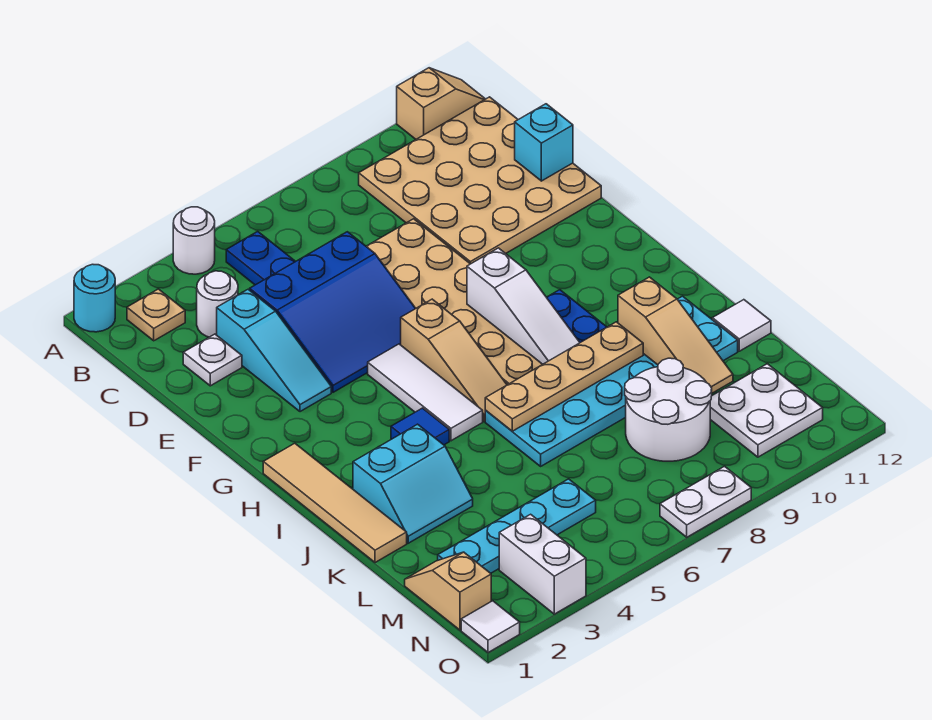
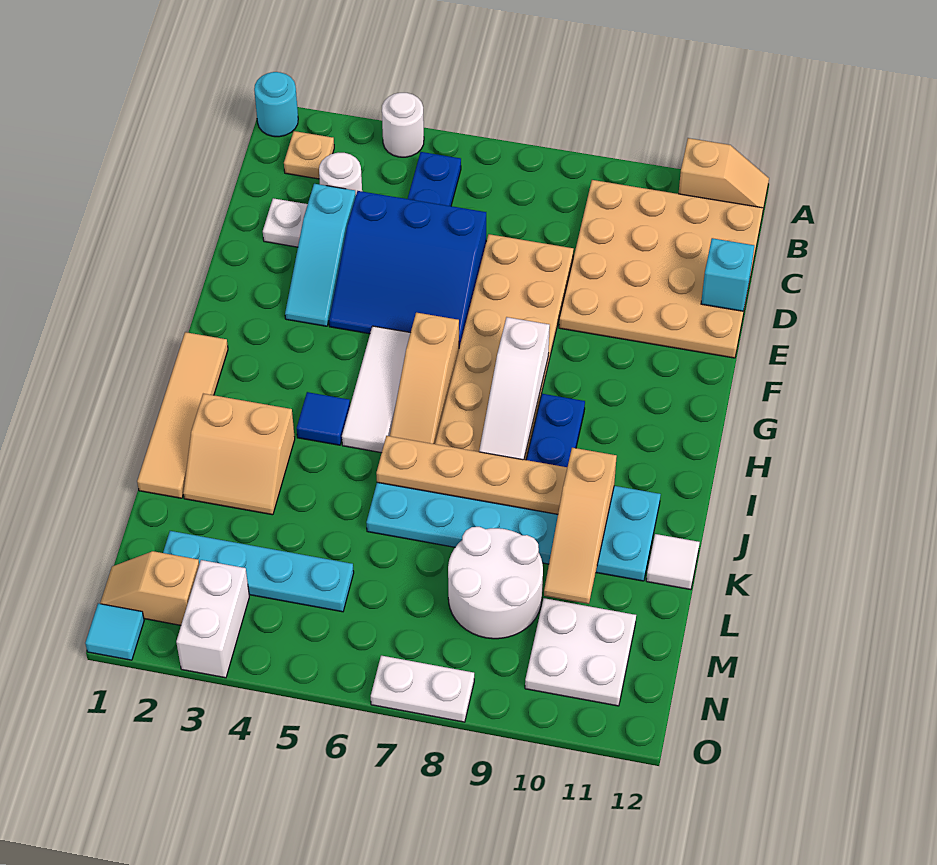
cyan slope J2:K3 level 1 top J -> tan slope J2:K3 level 1 top J
tan slope M1:N1 level 1 top N -> tan slope N1:N2 level 1 top 2
white tile O1 level 1 -> cyan tile O1 level 1

